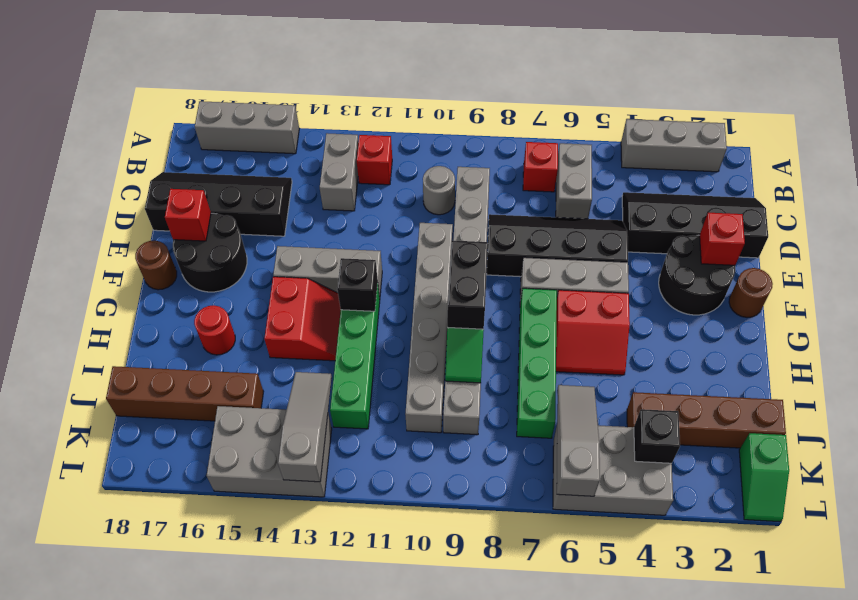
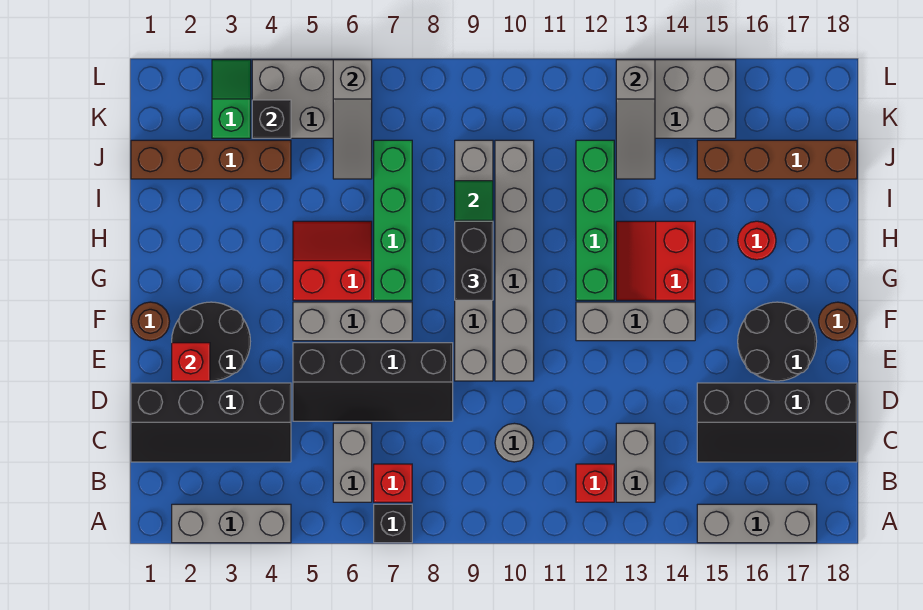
grey brick C9:J9 level 1 -> grey brick E9:J9 level 1
red brick E17 level 2 -> none
black brick G12 level 2 -> black brick A7 level 1
green slope K1:L1 level 1 top K -> green slope K3:L3 level 1 top K

